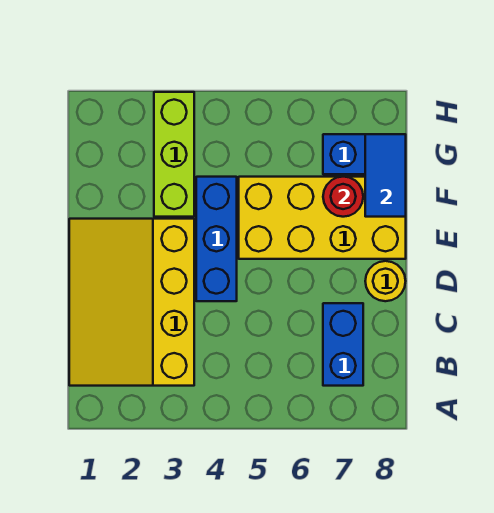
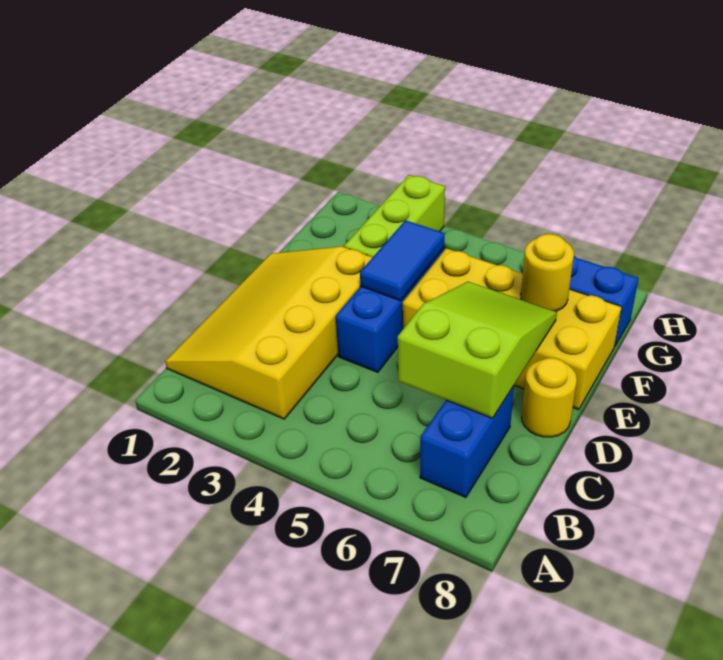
none -> lime slope C6:E7 level 2 top C
red round brick F7 level 2 -> yellow round brick F7 level 2
blue tile F8:G8 level 2 -> blue tile E4:F4 level 2

